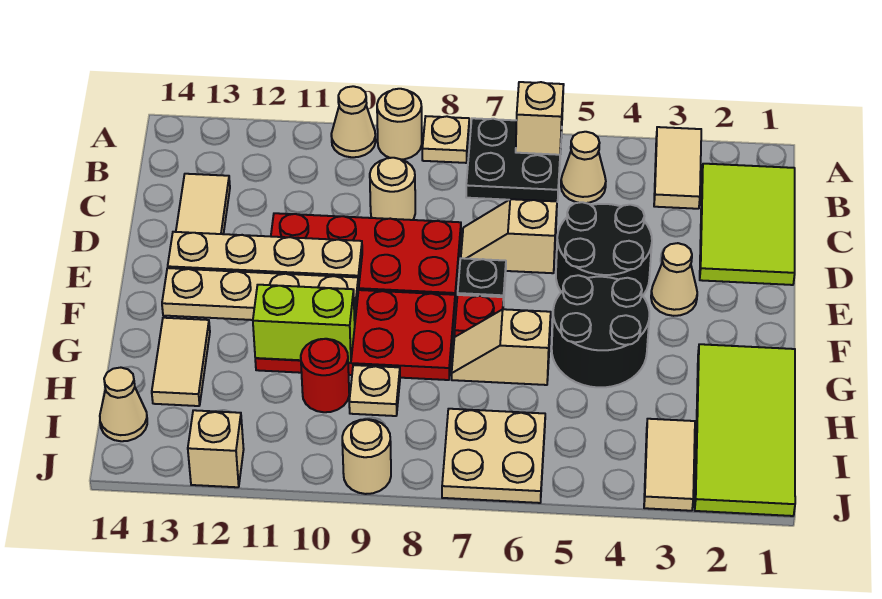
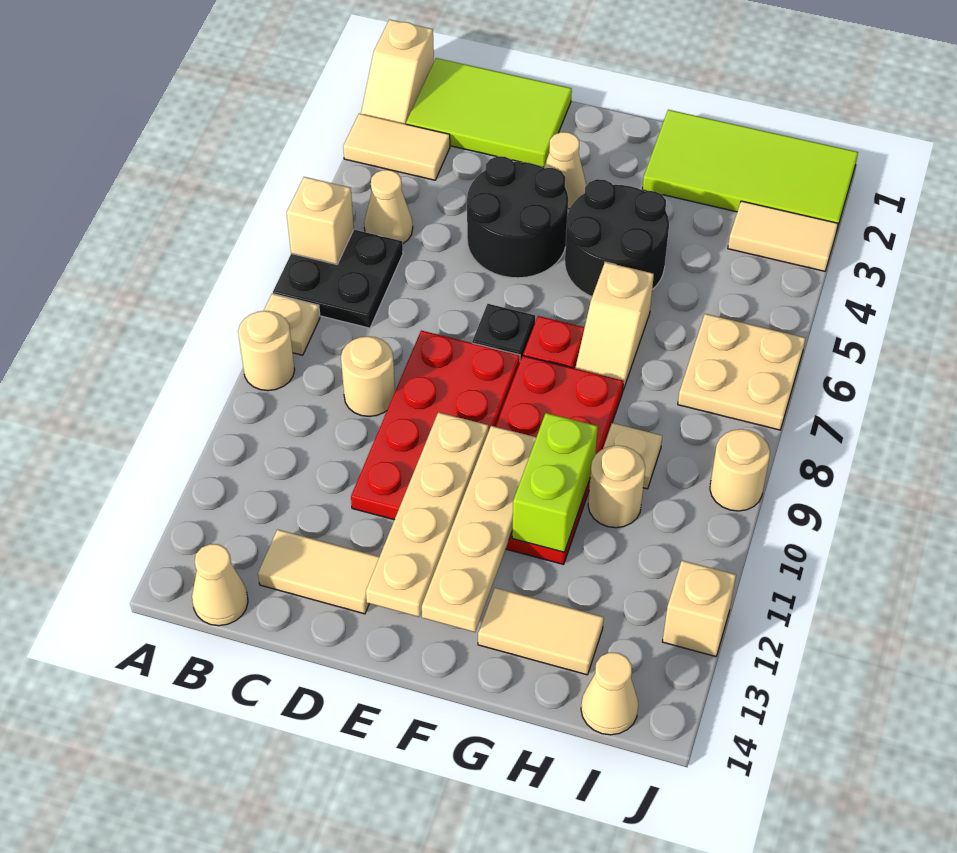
tan cone A10 level 1 -> tan cone B14 level 1
tan slope D6:D7 level 1 top 6 -> tan slope A1:A2 level 1 top 1
red round brick H10 level 1 -> tan round brick H10 level 1

